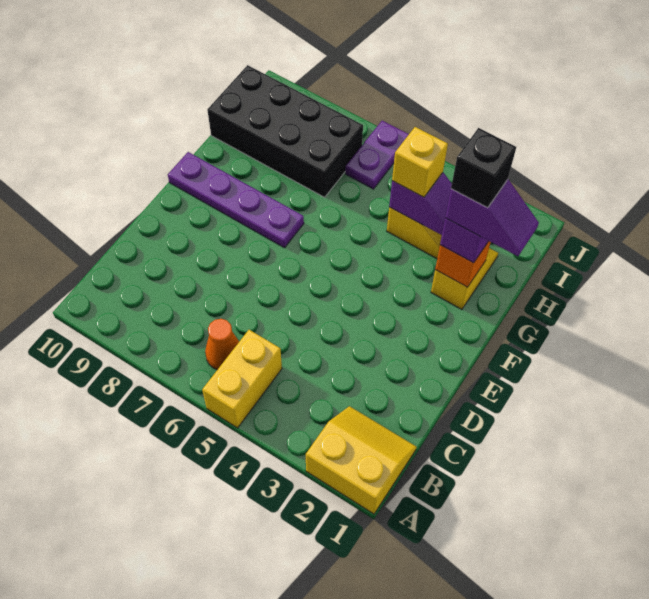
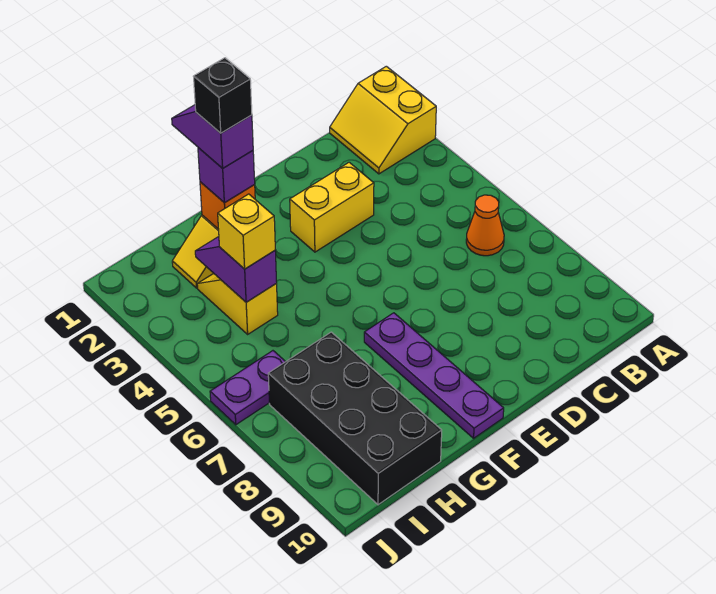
yellow brick A5:B5 level 1 -> yellow brick D3:E3 level 1

